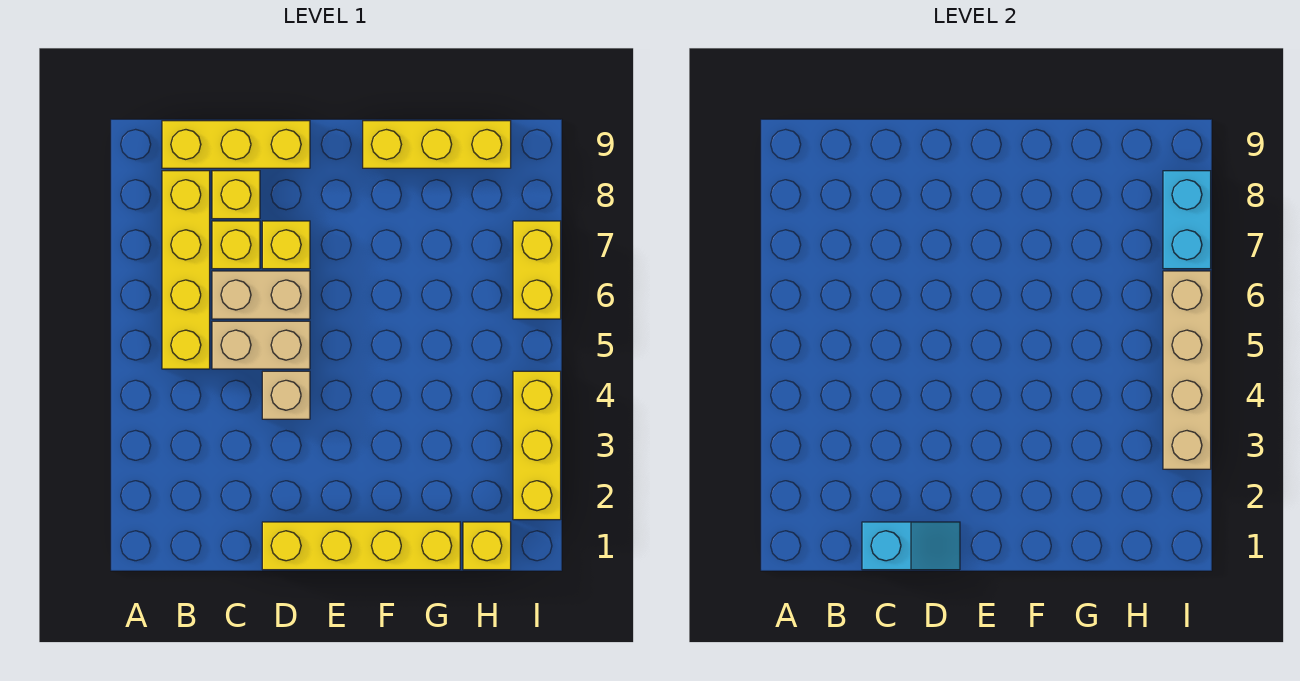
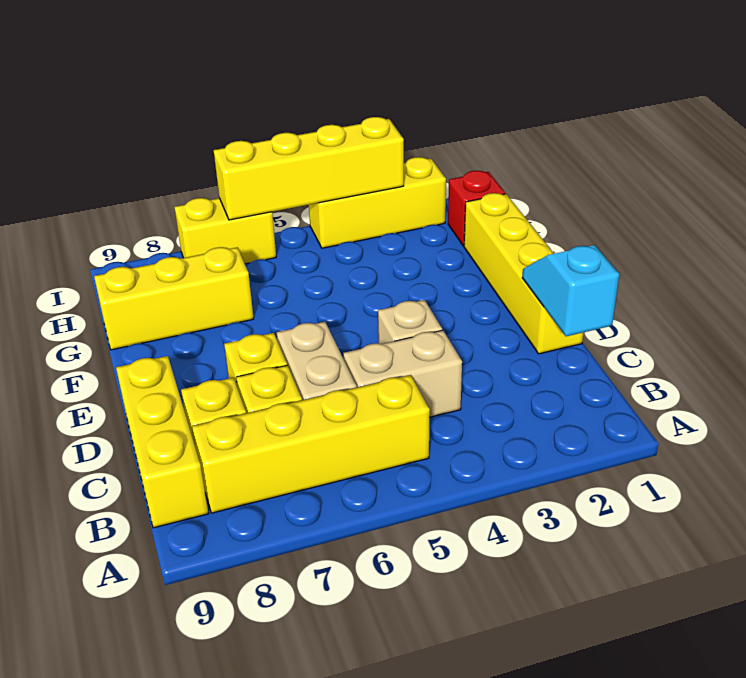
tan brick C5:D5 level 1 -> tan brick C4:C5 level 1
yellow brick F9:H9 level 1 -> yellow brick G7:G9 level 1
yellow brick H1 level 1 -> red brick H1 level 1
tan brick I3:I6 level 2 -> yellow brick I3:I6 level 2
cyan brick I7:I8 level 2 -> none

